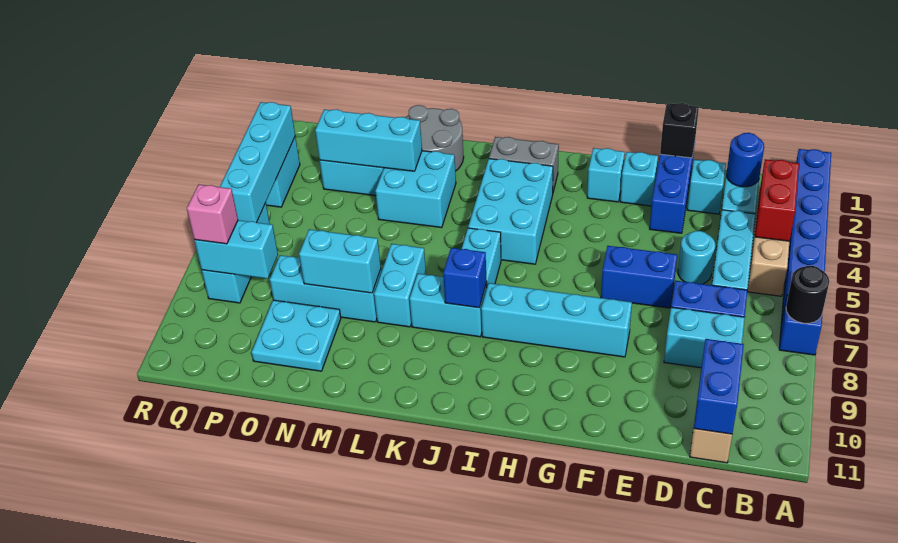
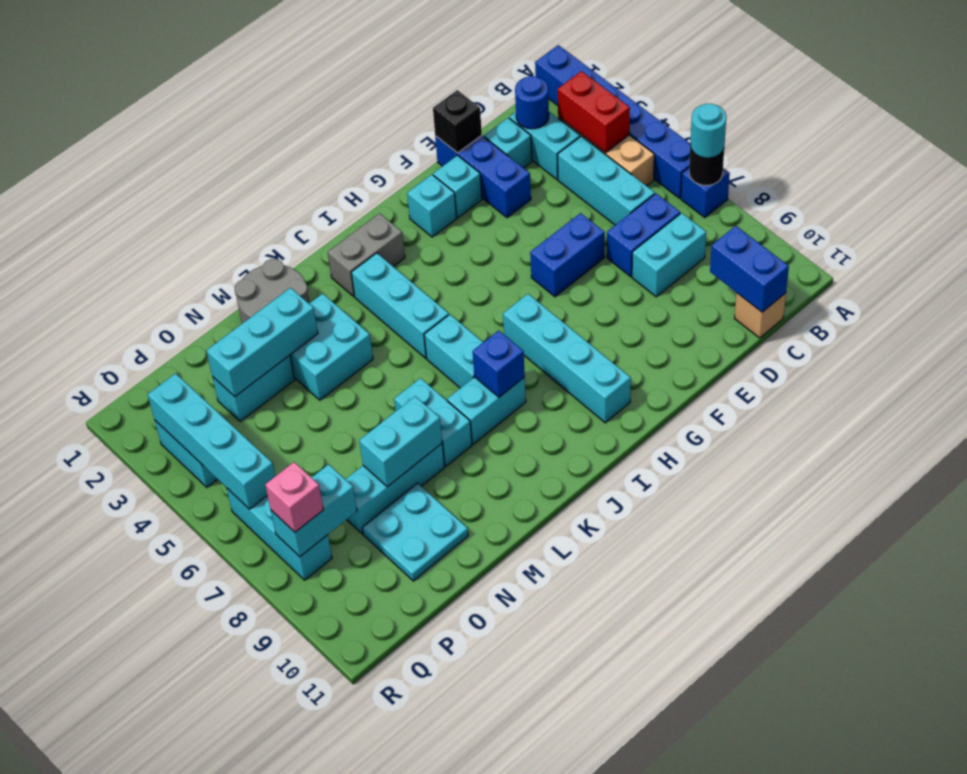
cyan round brick D5 level 1 -> cyan round brick A7 level 3
cyan brick F8:I8 level 1 -> cyan brick H7:H10 level 1
cyan brick I3:J5 level 1 -> cyan brick J3:J5 level 1

